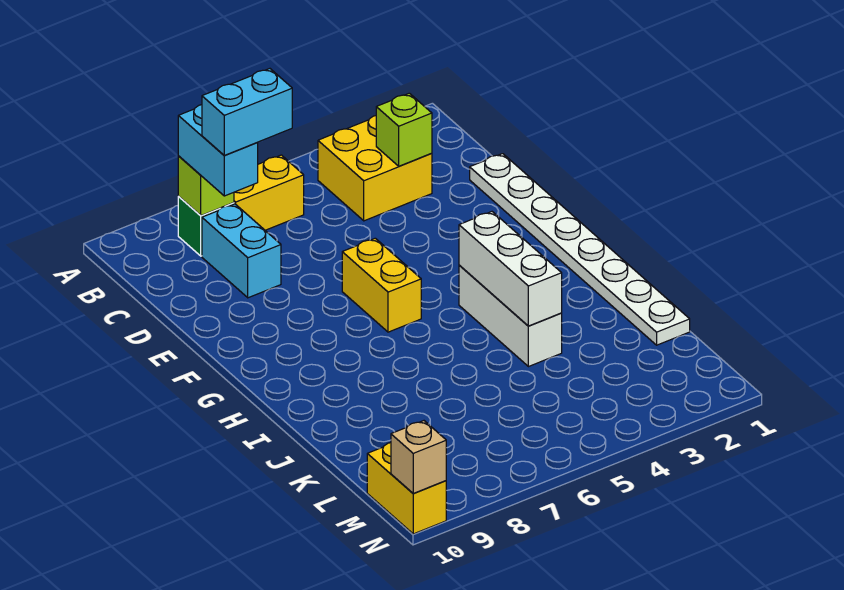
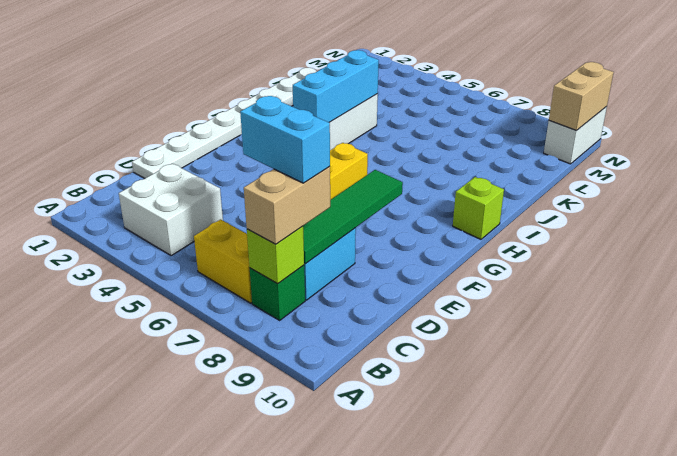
yellow brick B3:C4 level 1 -> white brick B3:C4 level 1
cyan brick B8:C8 level 3 -> tan brick B8:C8 level 3
lime brick C3 level 2 -> lime brick H10 level 1
none -> green tile C8:F8 level 2
white brick H4:J4 level 2 -> cyan brick H4:J4 level 2
yellow brick M10:N10 level 1 -> white brick M10:N10 level 1
tan brick N10 level 2 -> tan brick M10:N10 level 2

